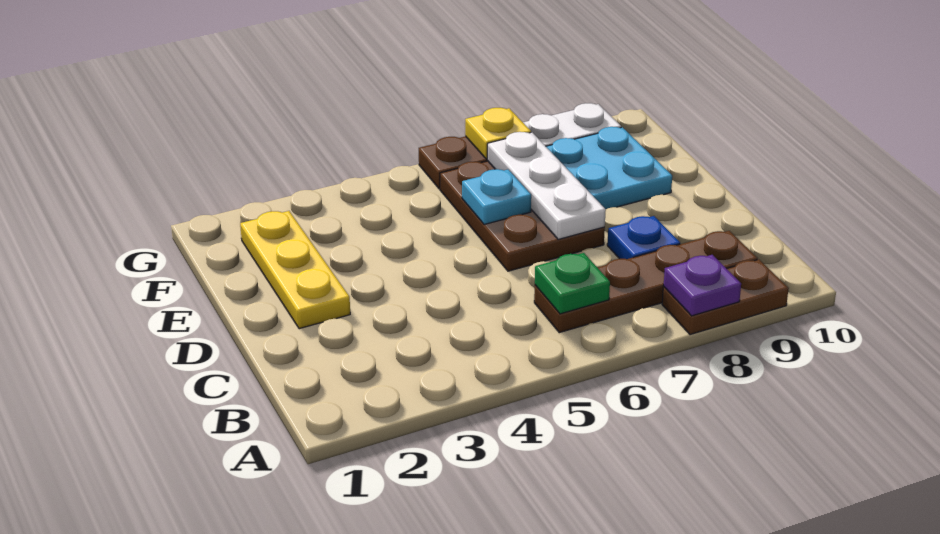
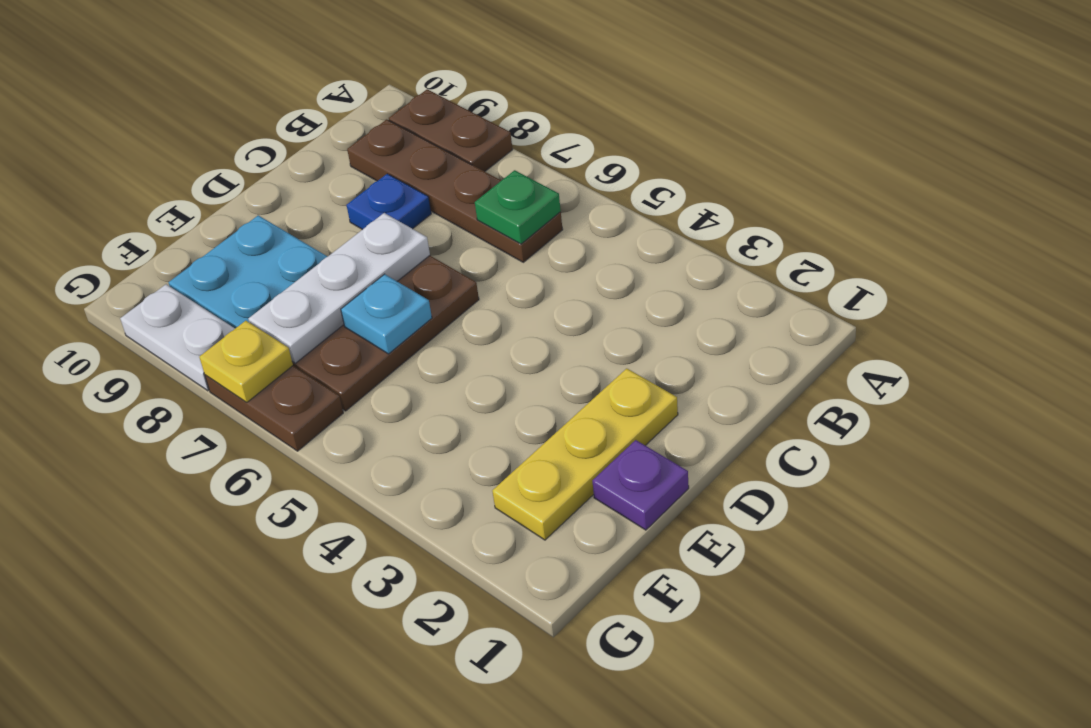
purple plate A8 level 2 -> purple plate E1 level 1

